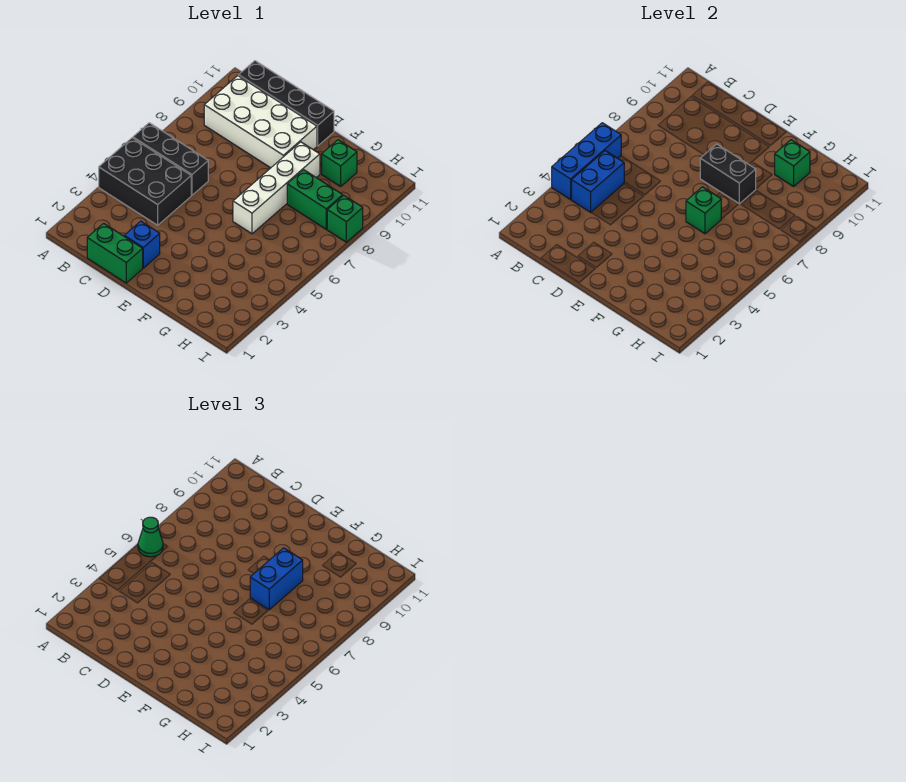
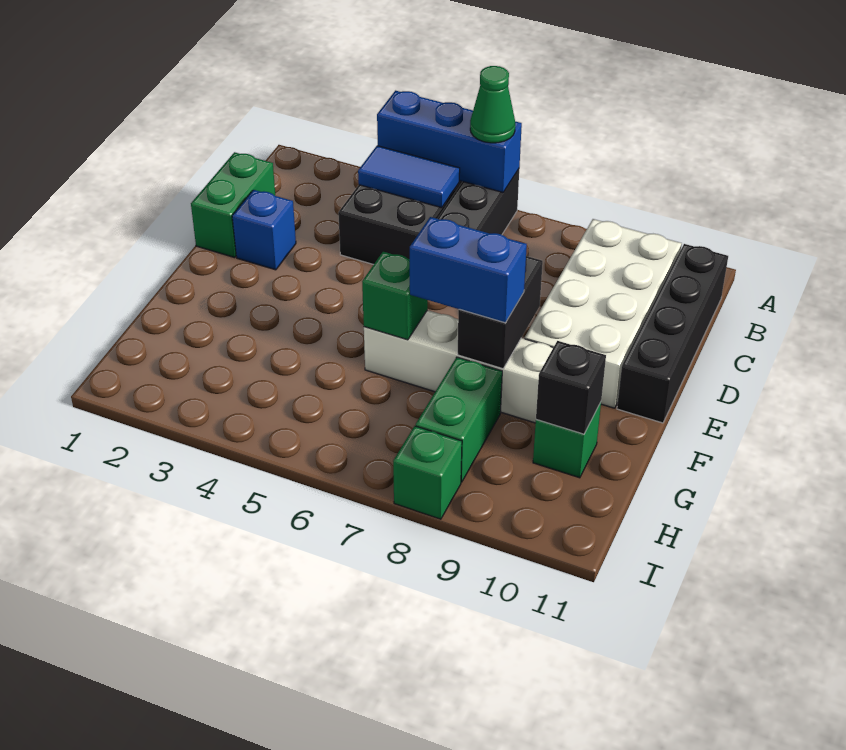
blue brick B4:B5 level 2 -> blue tile B4:B5 level 2
green brick G10 level 2 -> black brick G10 level 2

